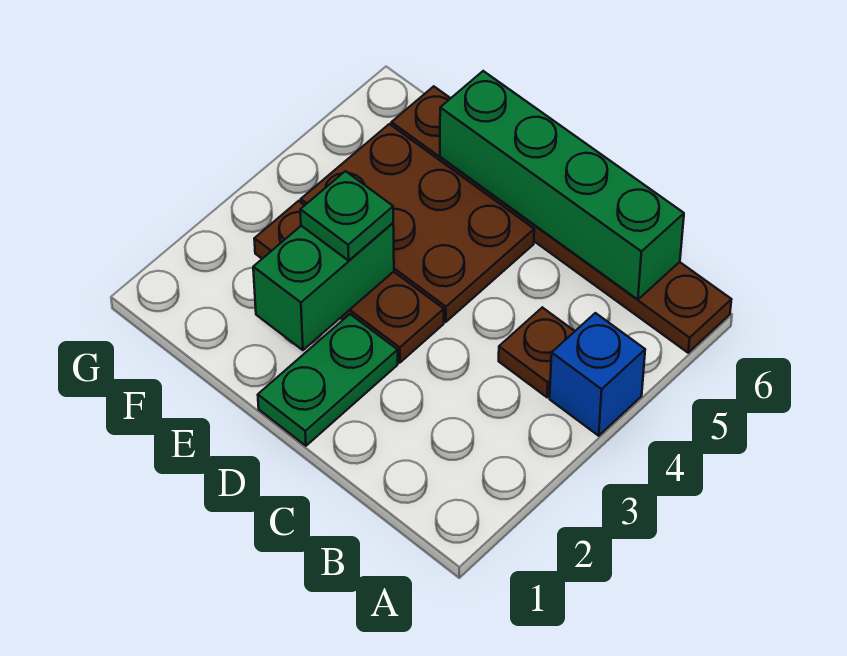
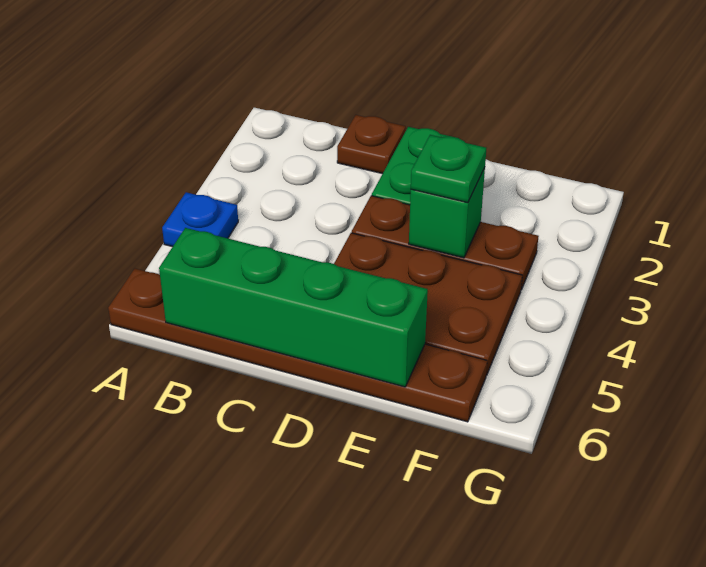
blue brick A4 level 1 -> blue plate A4 level 1
brown plate B4 level 1 -> brown plate C1 level 1
green brick E2:E3 level 2 -> green brick E3 level 2

